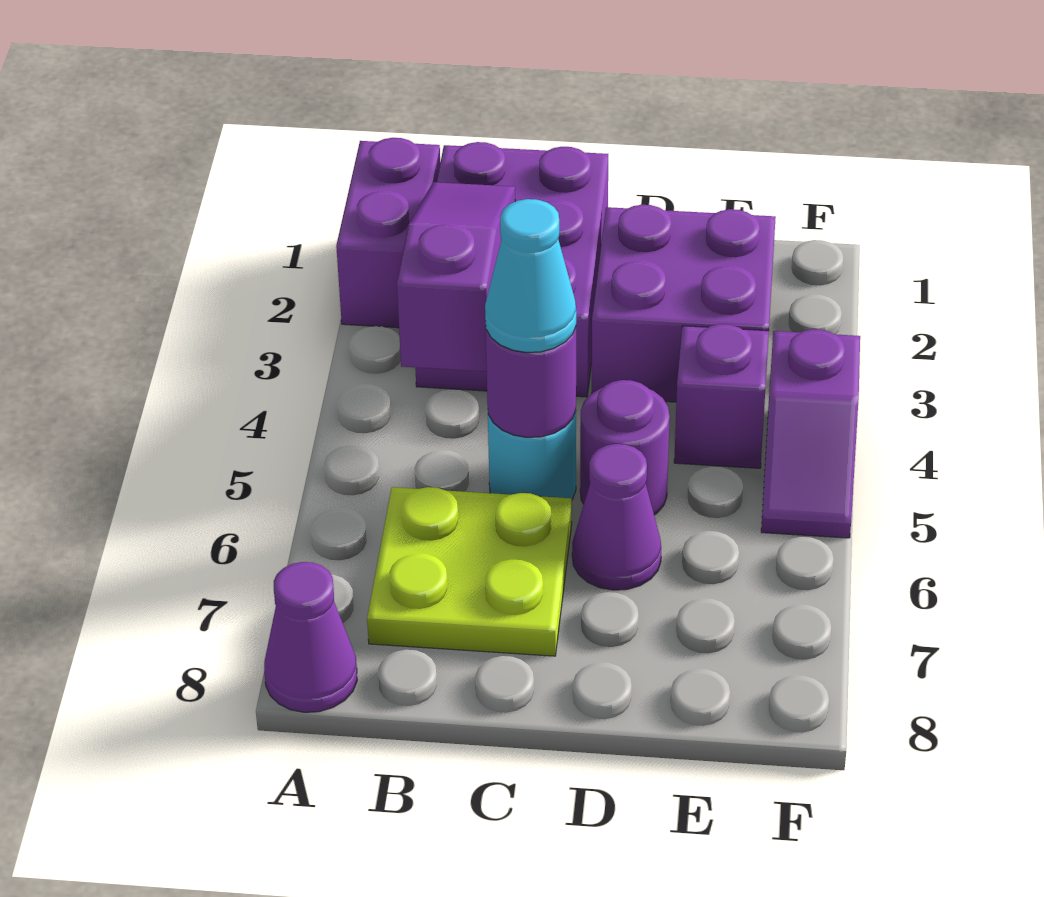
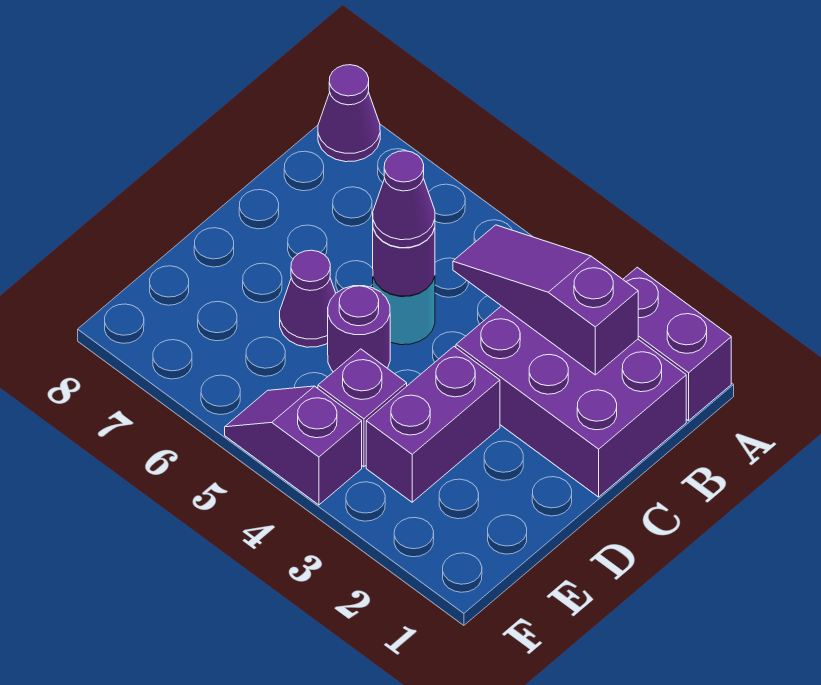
purple slope B2:B4 level 2 top 4 -> purple slope B2:B4 level 2 top 2
lime plate B6:C7 level 1 -> none
cyan cone C5 level 3 -> purple cone C5 level 3
purple brick D2:E3 level 1 -> purple brick D3:E3 level 1

